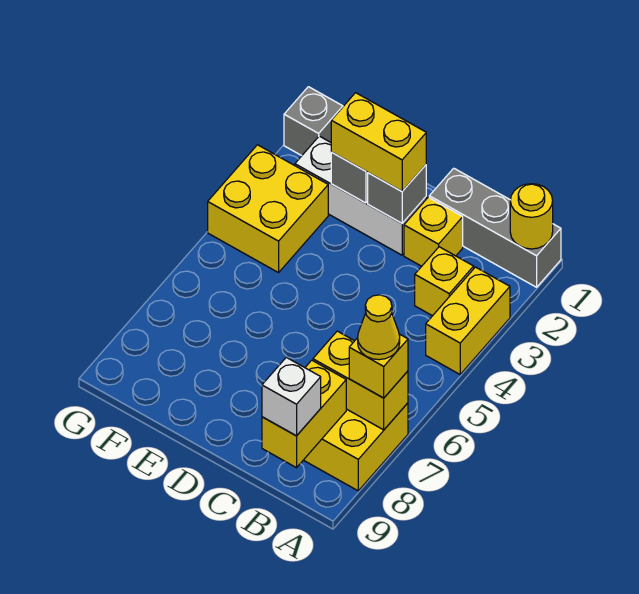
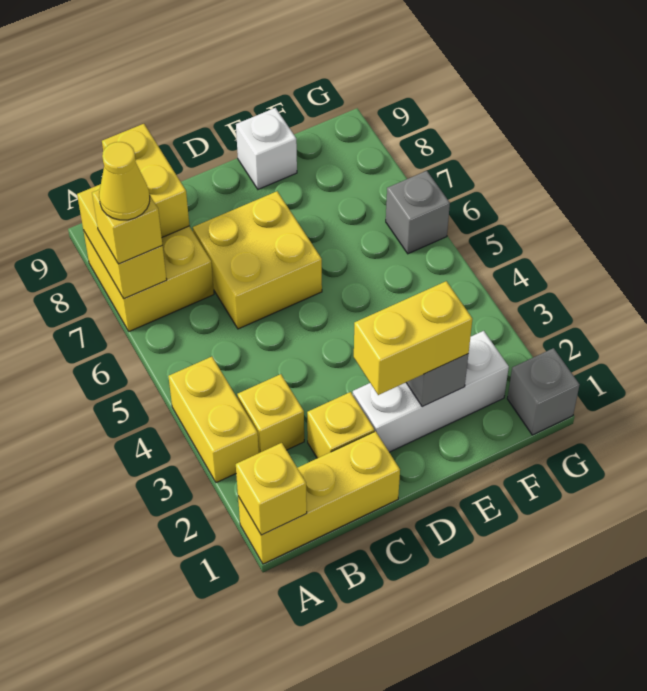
grey brick A1:C1 level 1 -> yellow brick A1:C1 level 1
yellow round brick A1 level 2 -> yellow brick A1 level 2
yellow brick A7:B7 level 2 -> yellow brick A7:A8 level 2
white brick B9 level 3 -> white brick E9 level 1
grey brick D2 level 2 -> grey brick G6 level 1
yellow brick F3:G4 level 1 -> yellow brick C6:D7 level 1

